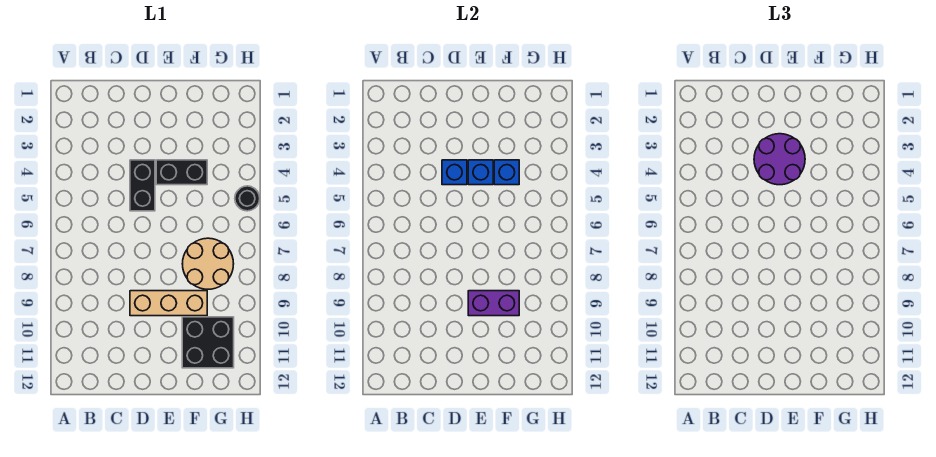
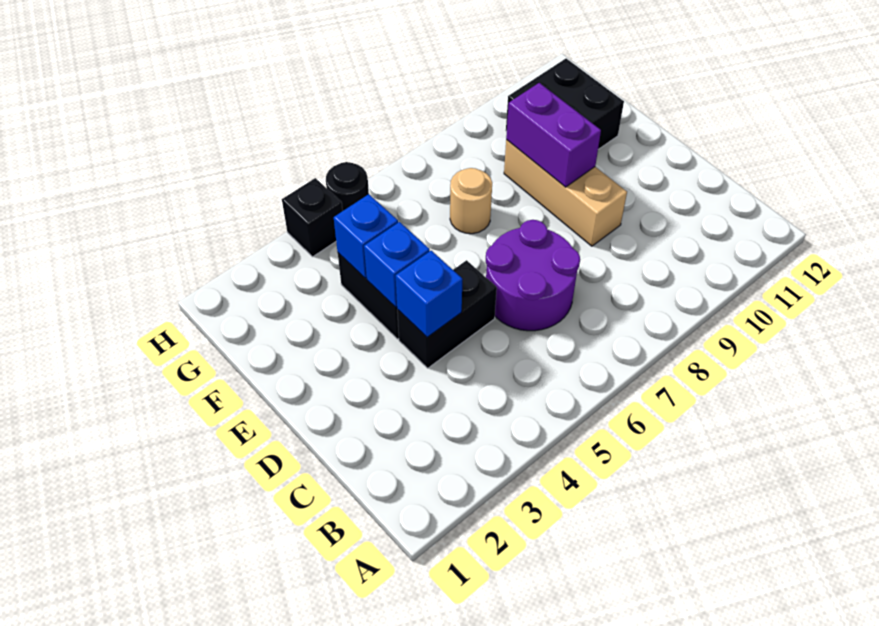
purple round brick D3:E4 level 3 -> purple round brick C6:D7 level 1
tan round brick F7:G8 level 1 -> tan round brick F7 level 1
none -> black brick H4 level 1

